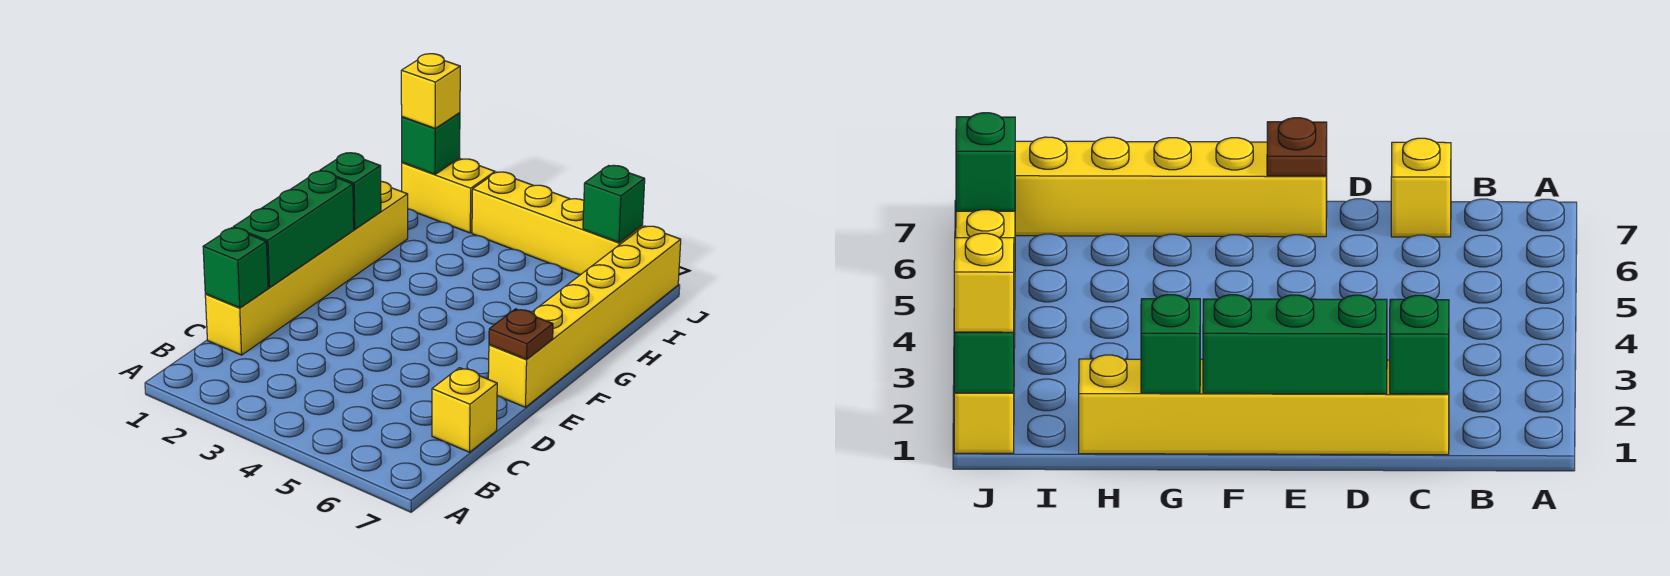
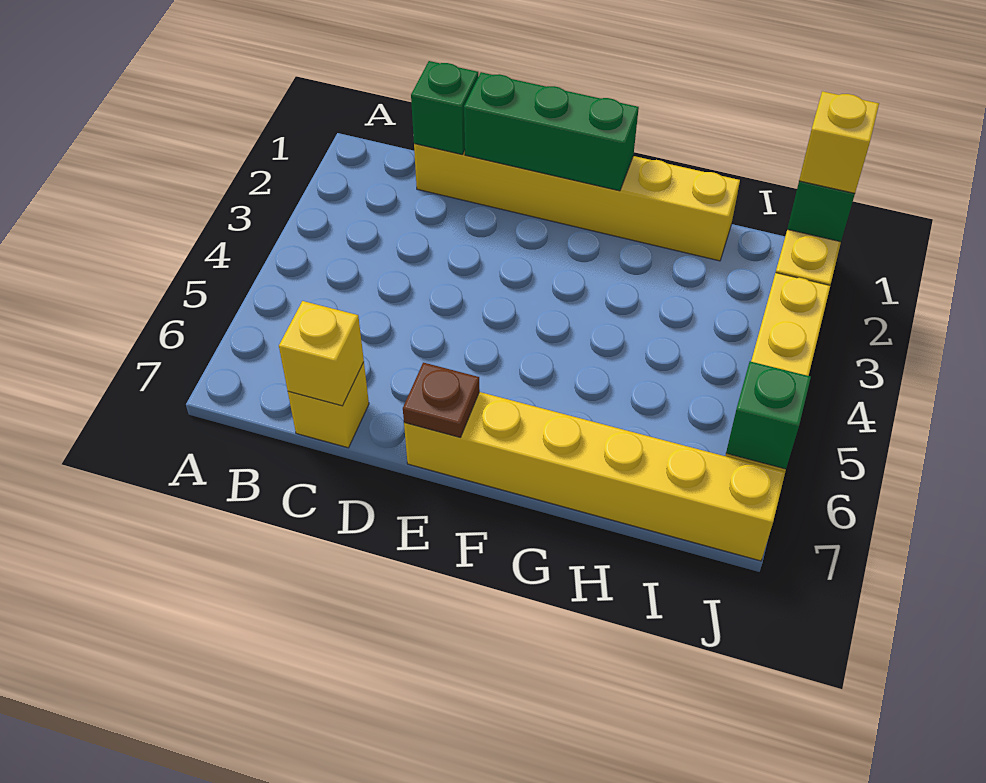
none -> yellow brick C7 level 2
green brick G1 level 2 -> none

